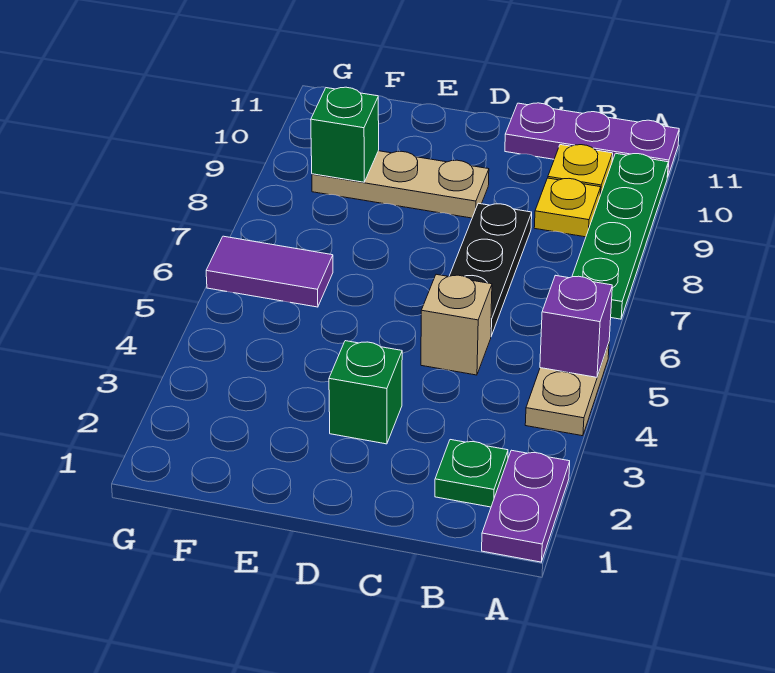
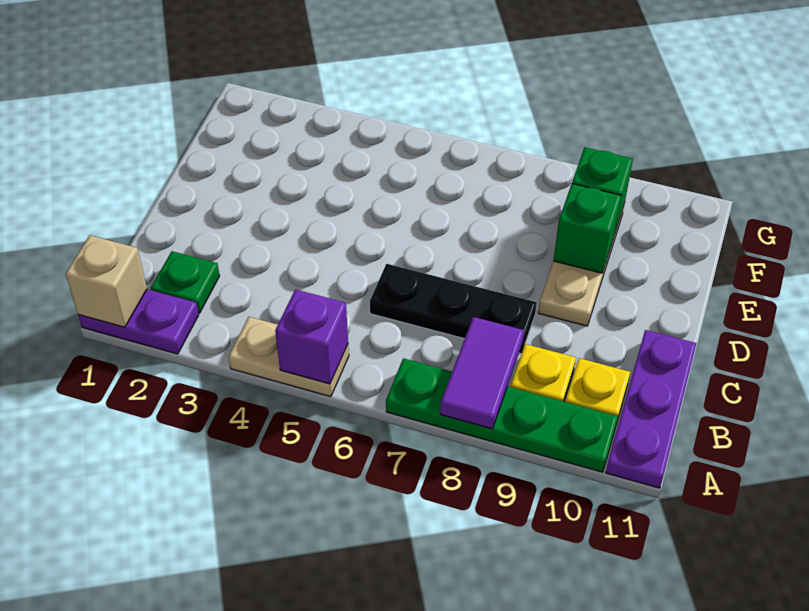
tan brick C5 level 1 -> tan brick A1 level 2
green brick D3 level 1 -> green brick E9 level 2
purple tile F6:G6 level 1 -> purple tile A8:B8 level 2

